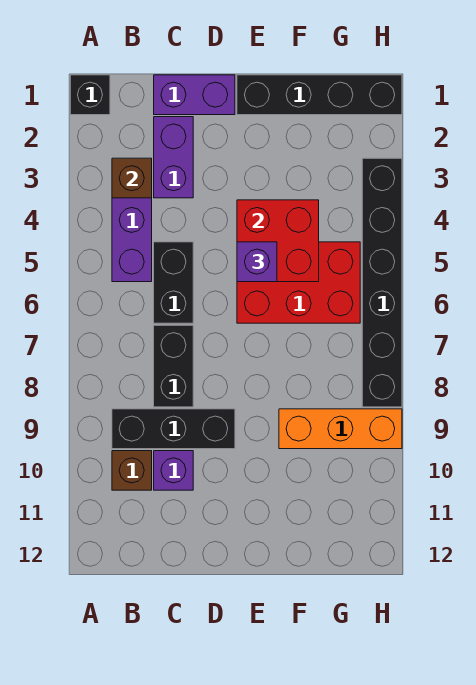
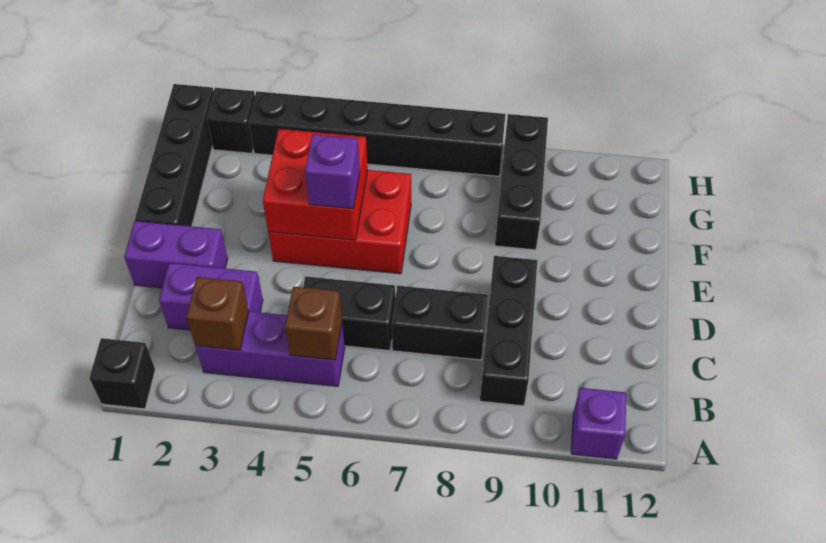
brown brick B10 level 1 -> brown brick B5 level 2
purple brick C1:D1 level 1 -> purple brick D1:D2 level 1
purple brick C10 level 1 -> purple brick A11 level 1
red brick E5:G6 level 1 -> red brick E4:F6 level 1
orange brick F9:H9 level 1 -> black brick F9:H9 level 1
none -> black brick H2 level 1

